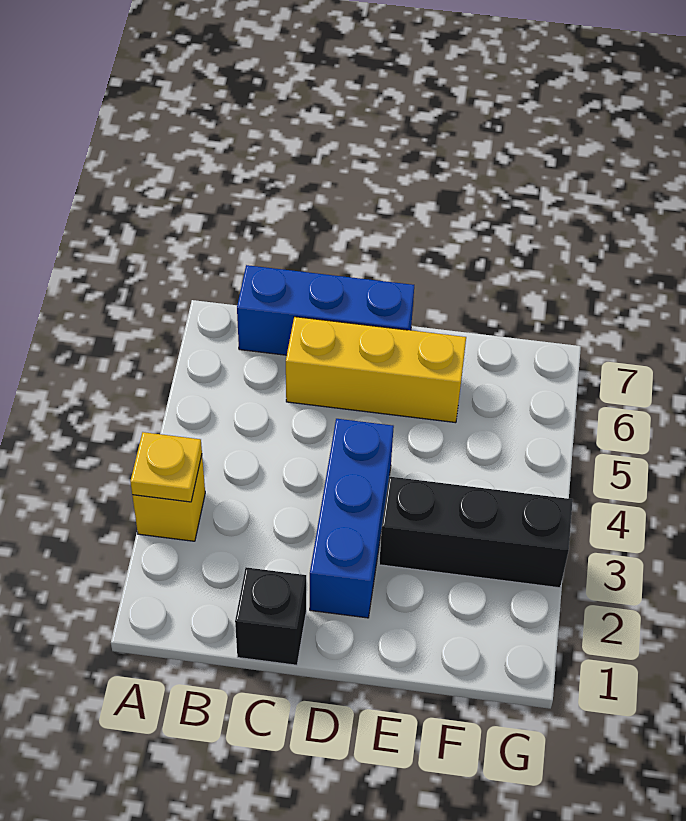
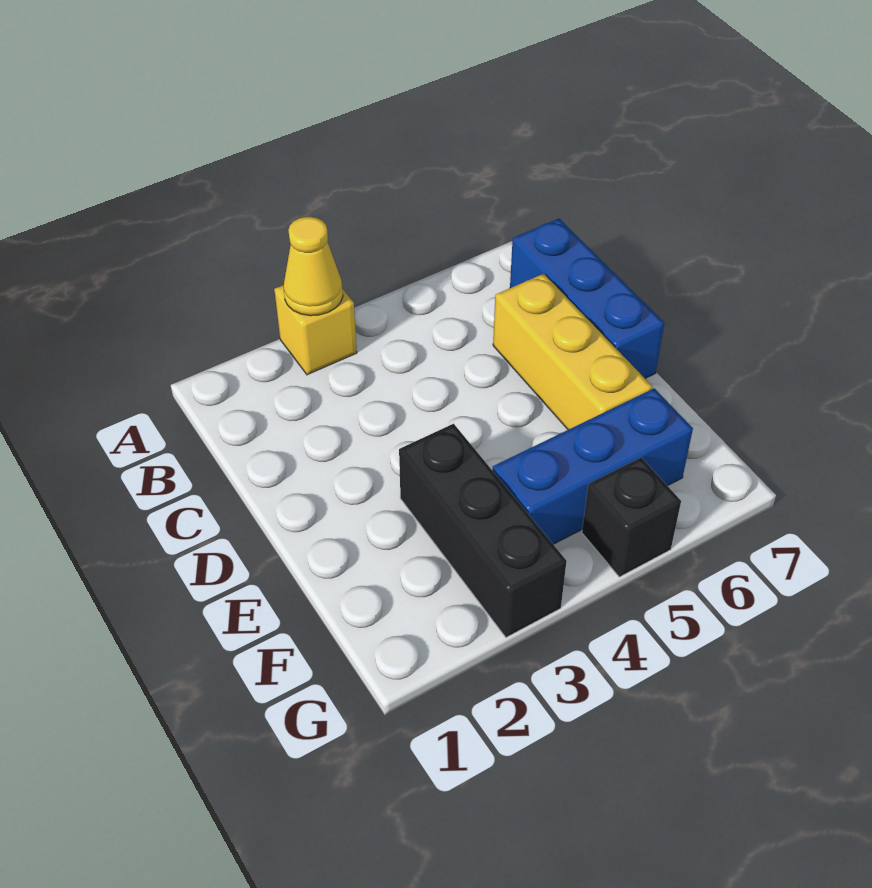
yellow plate A3 level 2 -> yellow cone A3 level 2
black brick C1 level 1 -> black brick G5 level 1
blue brick D2:D4 level 1 -> blue brick F4:F6 level 1

